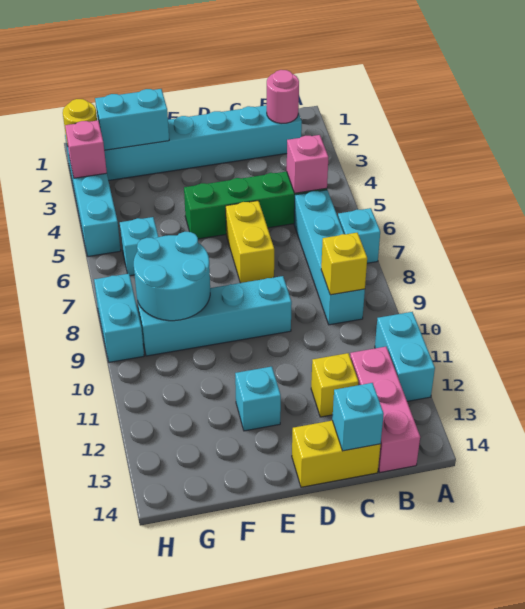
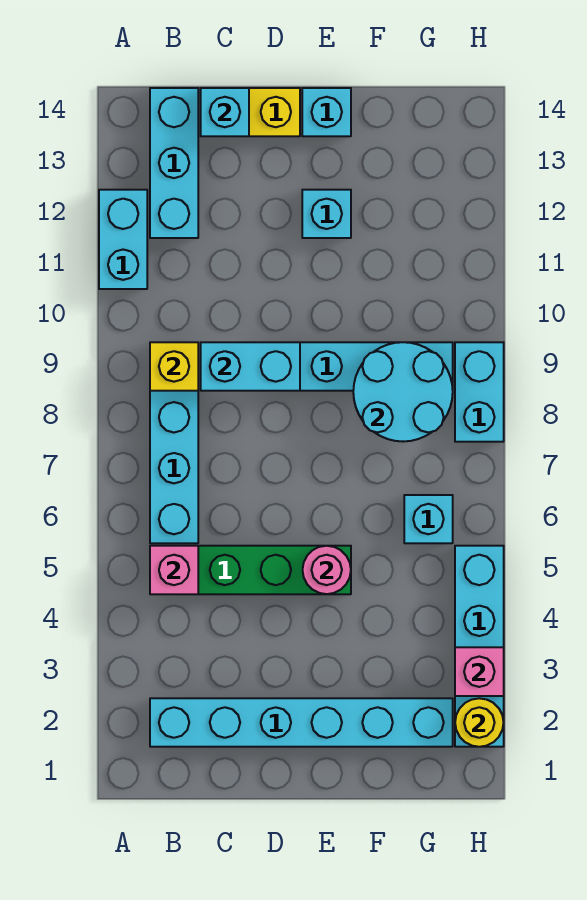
cyan brick A7 level 1 -> cyan brick E14 level 1
pink round brick B2 level 2 -> pink round brick E5 level 2
pink brick B12:B14 level 1 -> cyan brick B12:B14 level 1
yellow brick C12 level 1 -> none
yellow brick D6:D7 level 1 -> none
cyan brick F2:G2 level 2 -> cyan brick C9:D9 level 2

